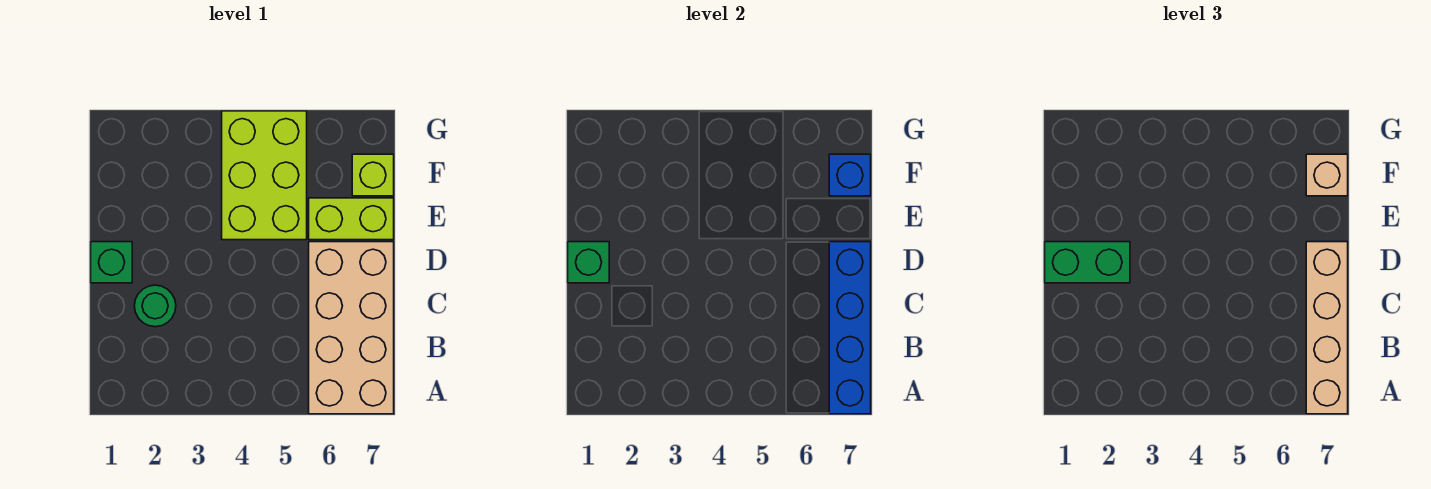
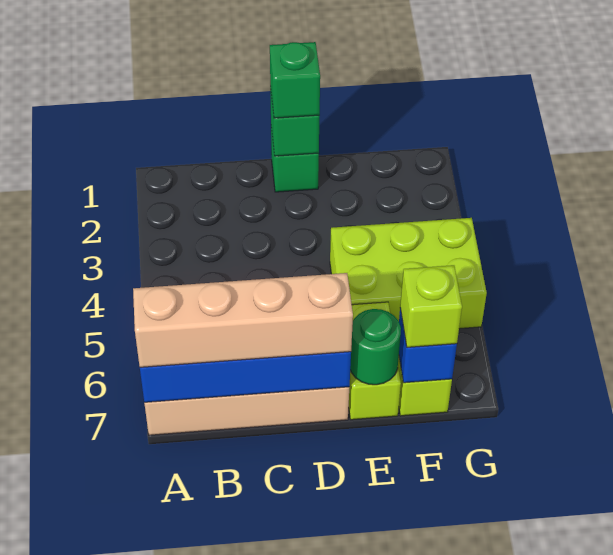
green round brick C2 level 1 -> green round brick E7 level 2
green brick D1:D2 level 3 -> green brick D1 level 3
tan brick F7 level 3 -> lime brick F7 level 3

